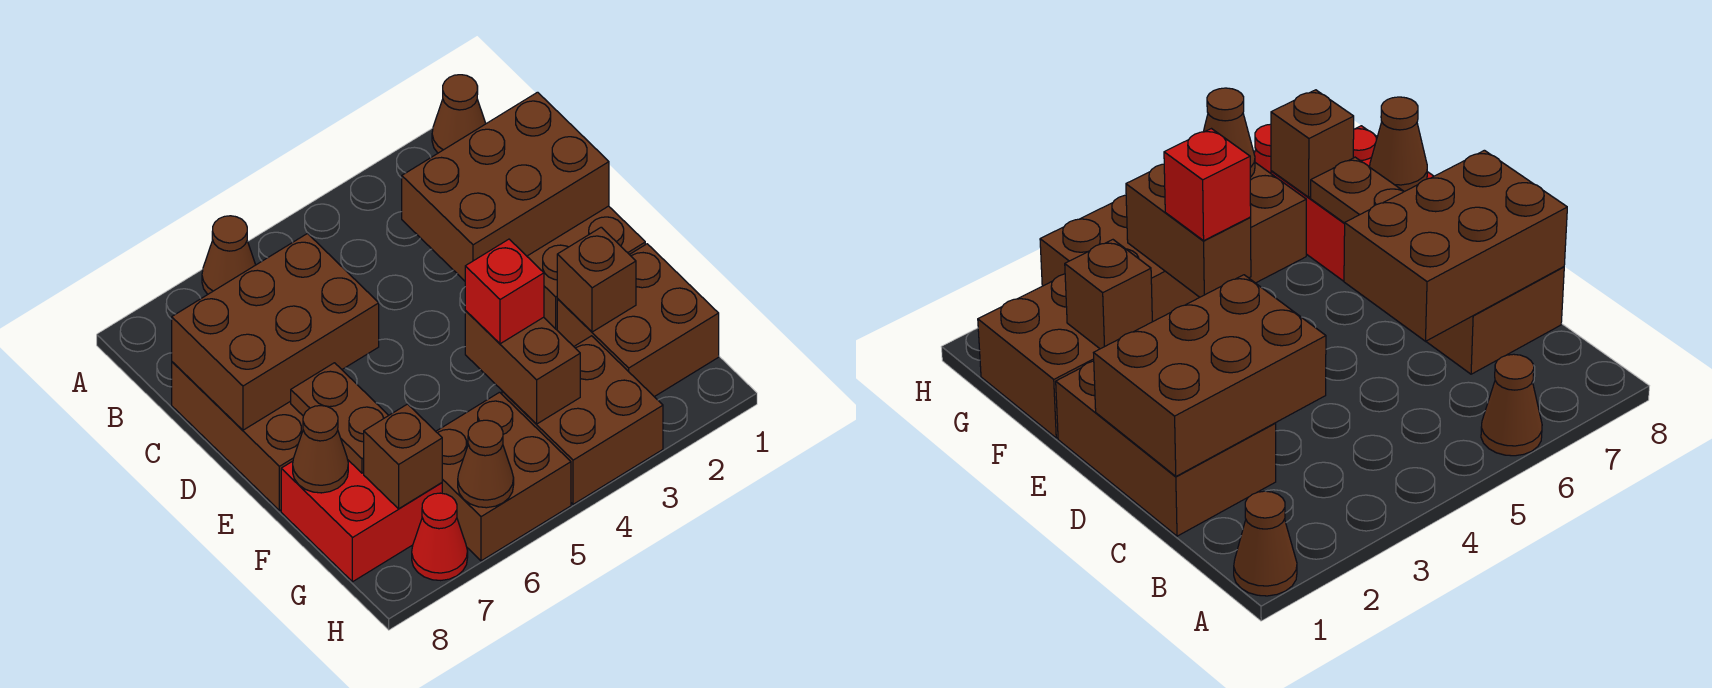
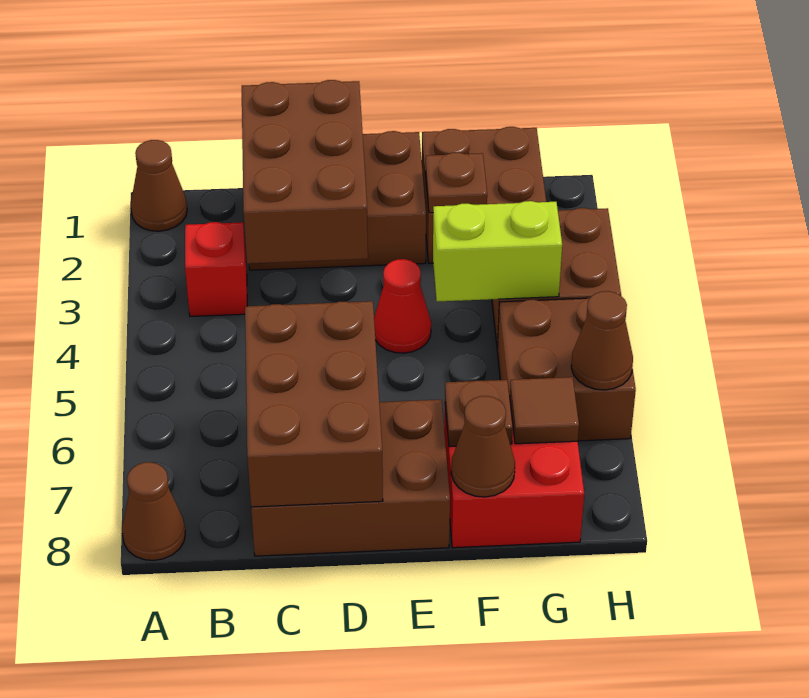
brown cone A6 level 1 -> brown cone A8 level 1
brown plate E7:F7 level 2 -> brown plate F7 level 2
brown brick F2 level 2 -> brown plate F2 level 2
brown brick F4:G4 level 2 -> lime brick F4:G4 level 2
red brick F4 level 3 -> red brick B3 level 1
brown brick G7 level 2 -> brown tile G7 level 2
red cone H7 level 1 -> red cone E4 level 1

